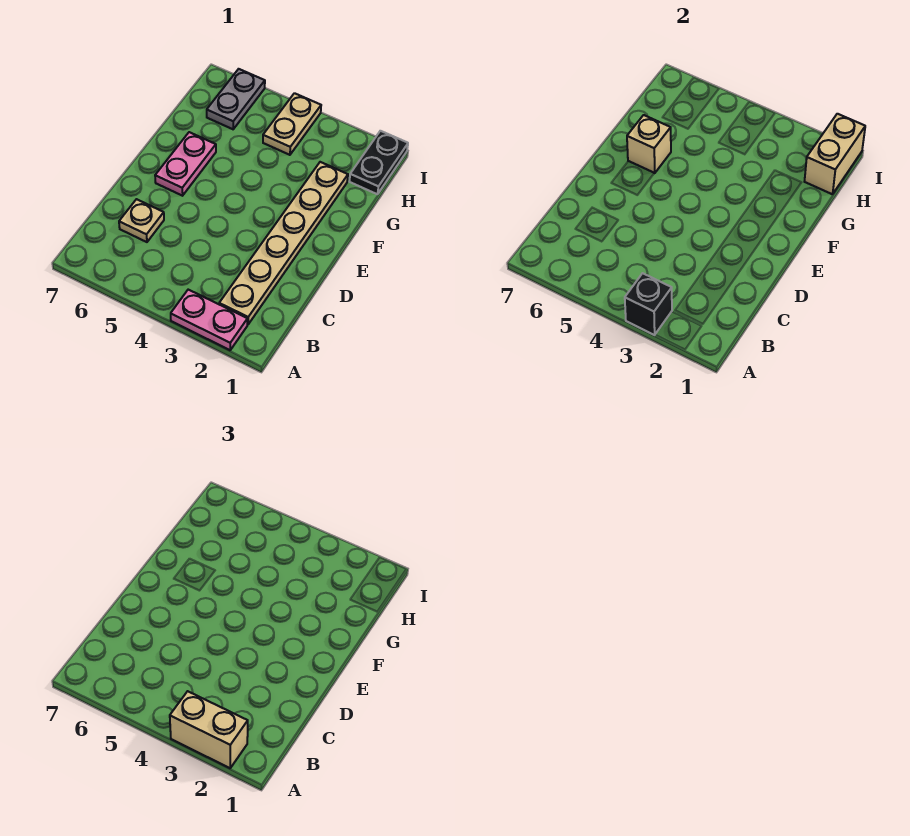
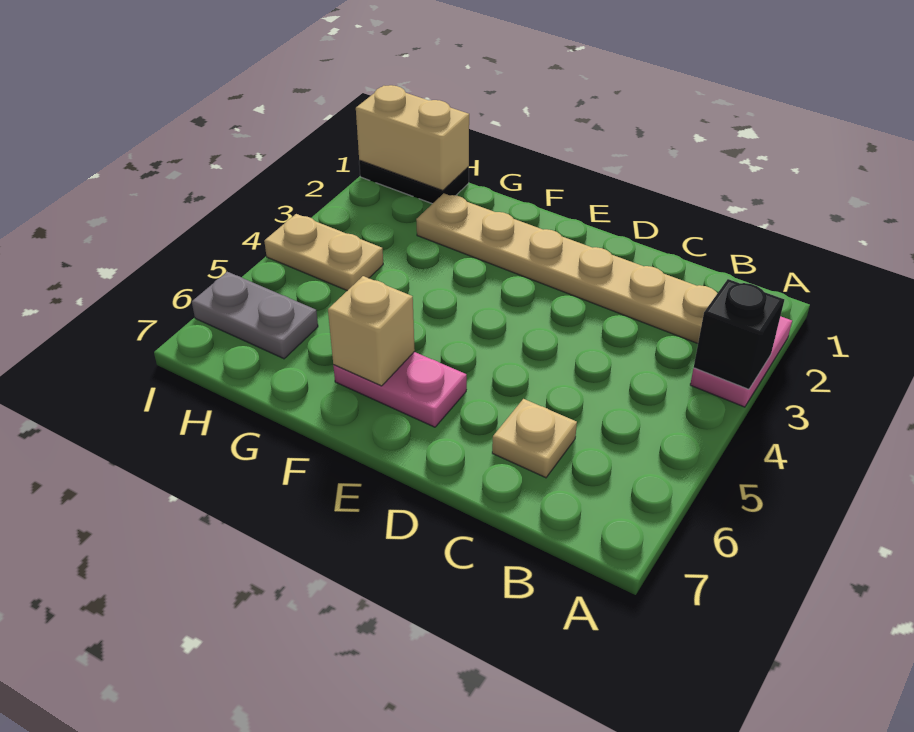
tan brick A2:A3 level 3 -> none

